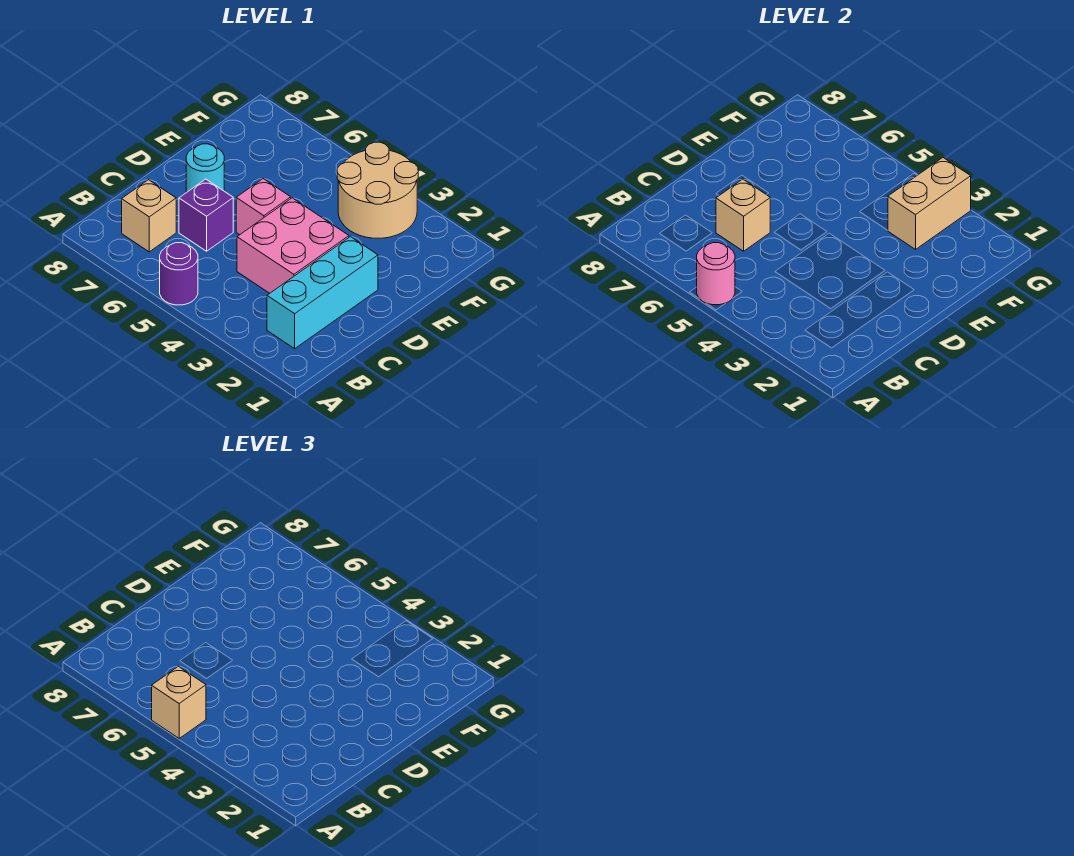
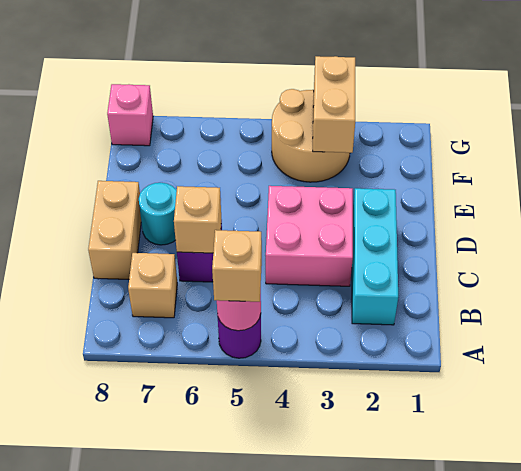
none -> tan brick C8:D8 level 1
pink brick D5 level 1 -> pink brick G8 level 1

